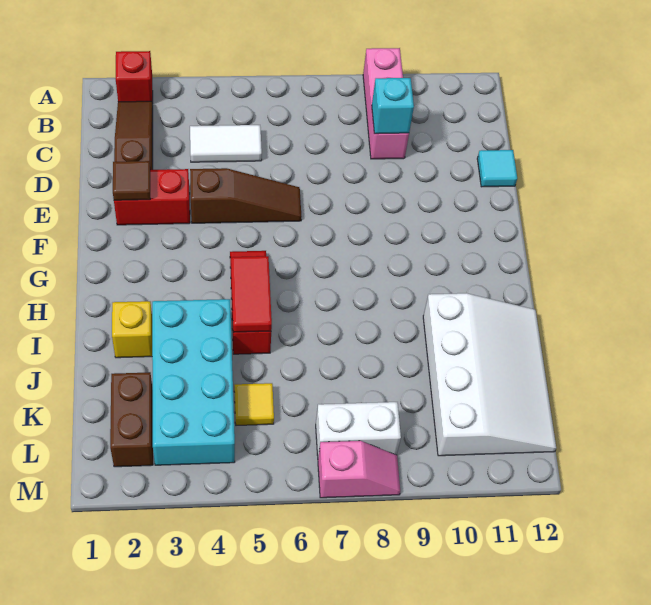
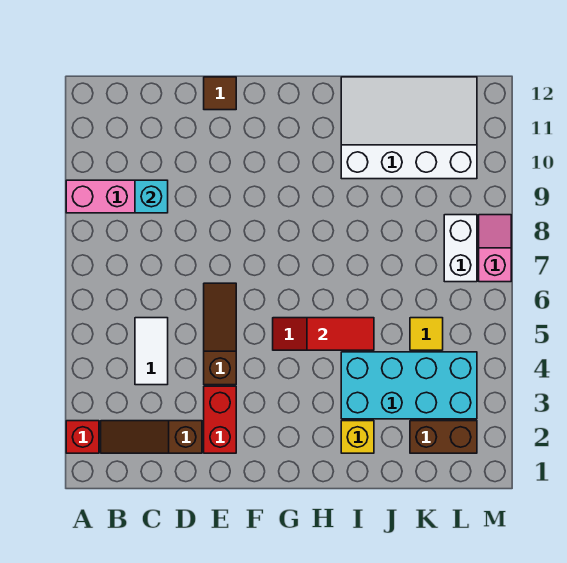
cyan tile D12 level 1 -> none
brown tile E2 level 2 -> brown tile E12 level 1

